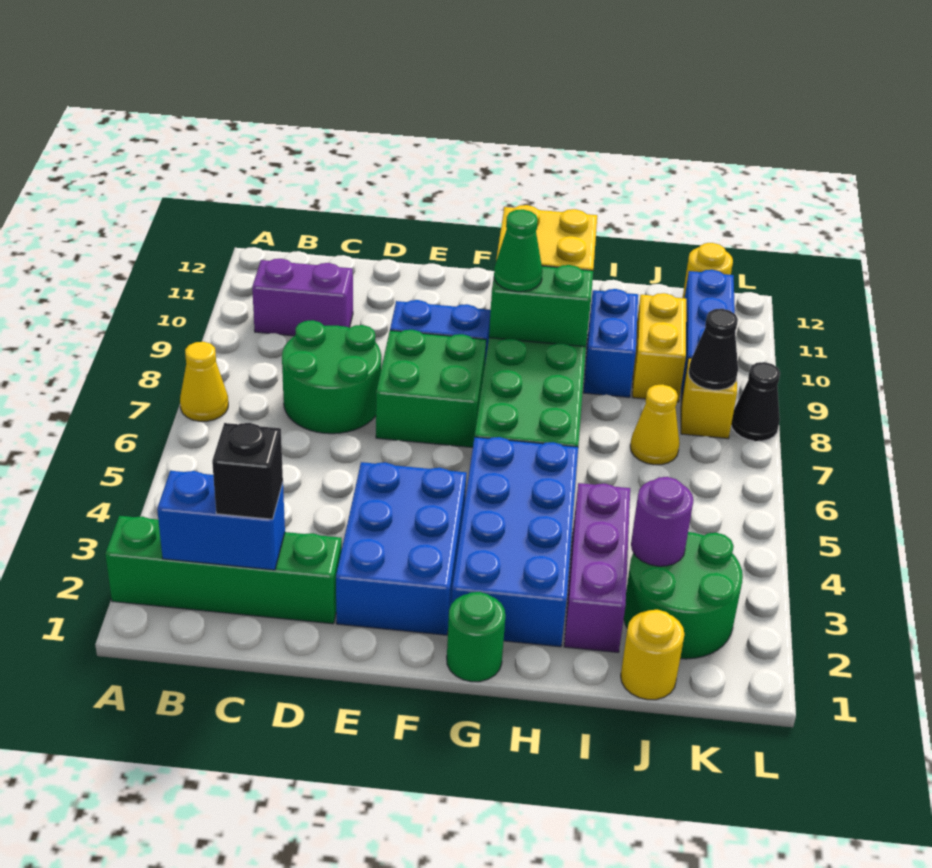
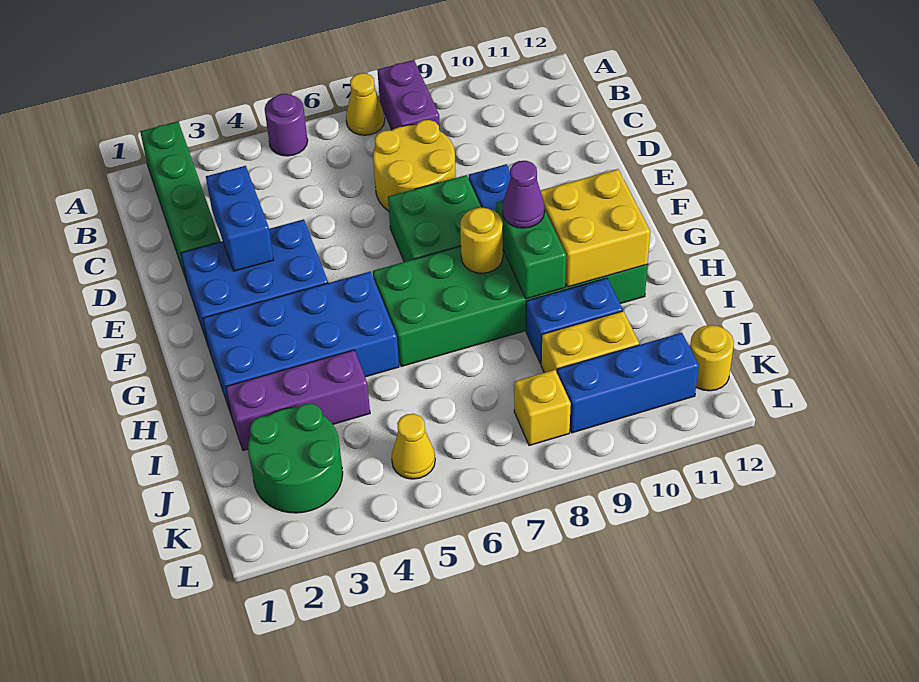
blue brick B2:C2 level 2 -> blue brick D3:E3 level 2
purple brick B10:C10 level 1 -> purple brick A8:B8 level 1
black brick C2 level 3 -> none
green round brick C7:D8 level 1 -> yellow round brick C7:D8 level 1
green round brick G1 level 1 -> none
green cone G9 level 3 -> purple cone G9 level 3
yellow round brick J1 level 1 -> yellow round brick G8 level 2
purple round brick J3 level 2 -> purple round brick A5 level 1
yellow cone J7 level 1 -> yellow cone K5 level 1
black cone K8 level 2 -> none
black cone L8 level 1 -> none

